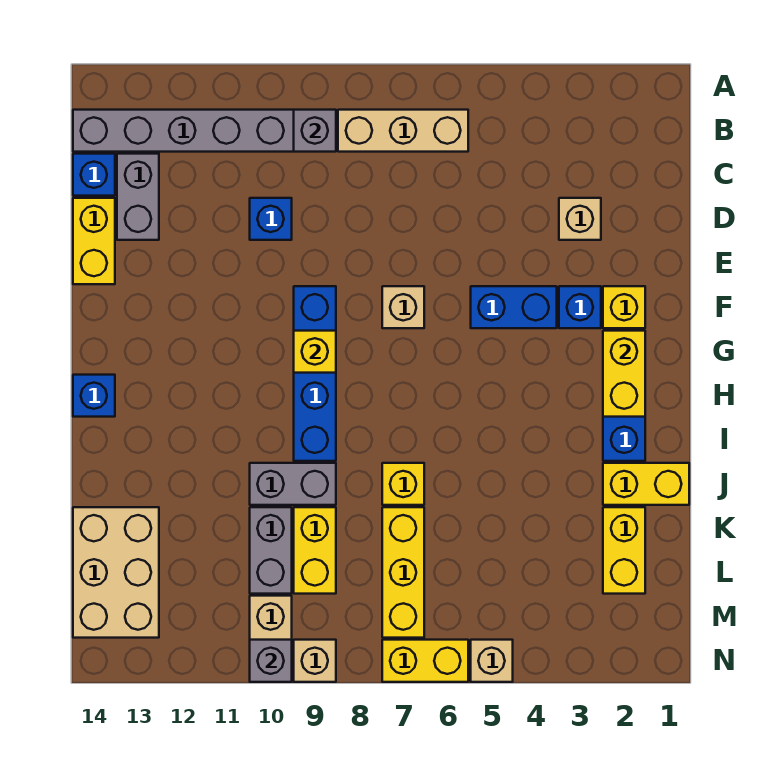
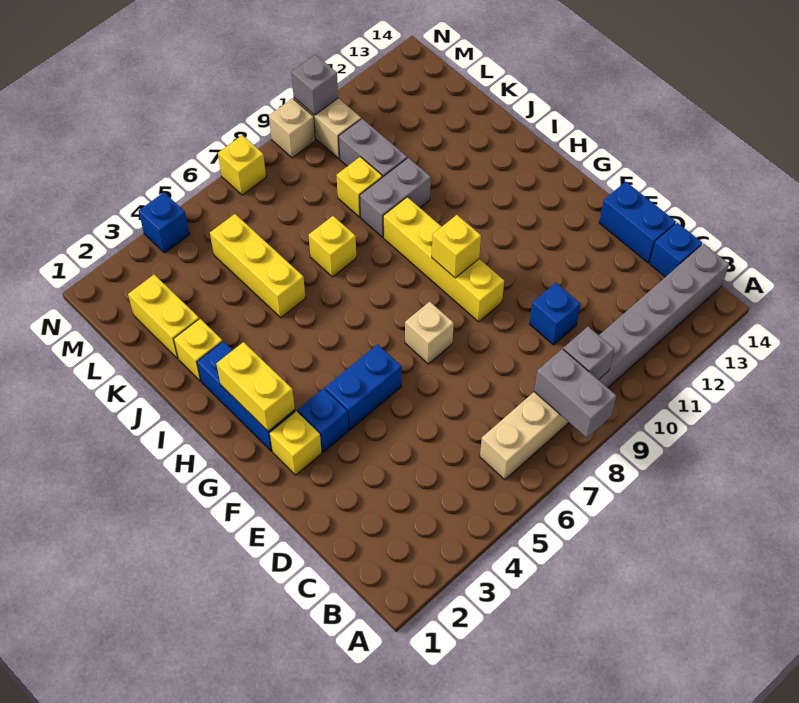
grey brick C13:D13 level 1 -> grey brick A8:B8 level 2
tan brick D3 level 1 -> none
yellow brick D14:E14 level 1 -> blue brick D14:E14 level 1
blue brick F9:I9 level 1 -> yellow brick F9:I9 level 1
blue brick H14 level 1 -> blue brick N4 level 1
yellow brick J1:J2 level 1 -> yellow brick J2 level 1
yellow brick K7:M7 level 1 -> yellow brick J5:L5 level 1
yellow brick K9:L9 level 1 -> yellow brick K9 level 1
tan brick K13:M14 level 1 -> none
tan brick N5 level 1 -> none
yellow brick N6:N7 level 1 -> yellow brick N7 level 1

